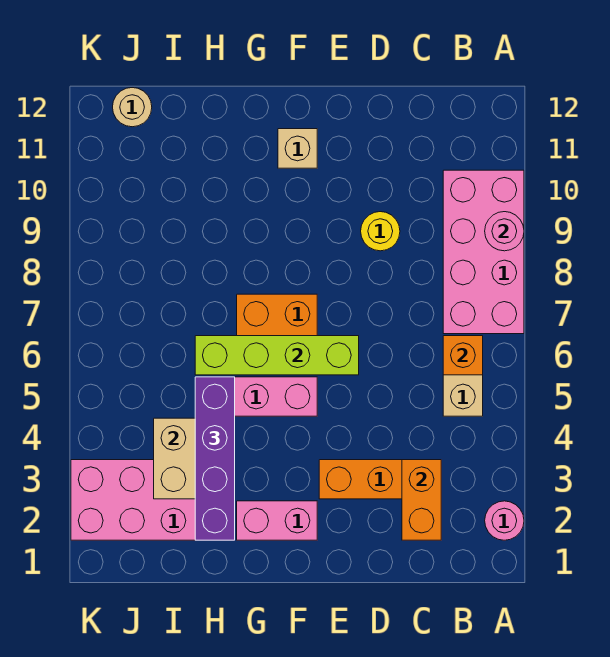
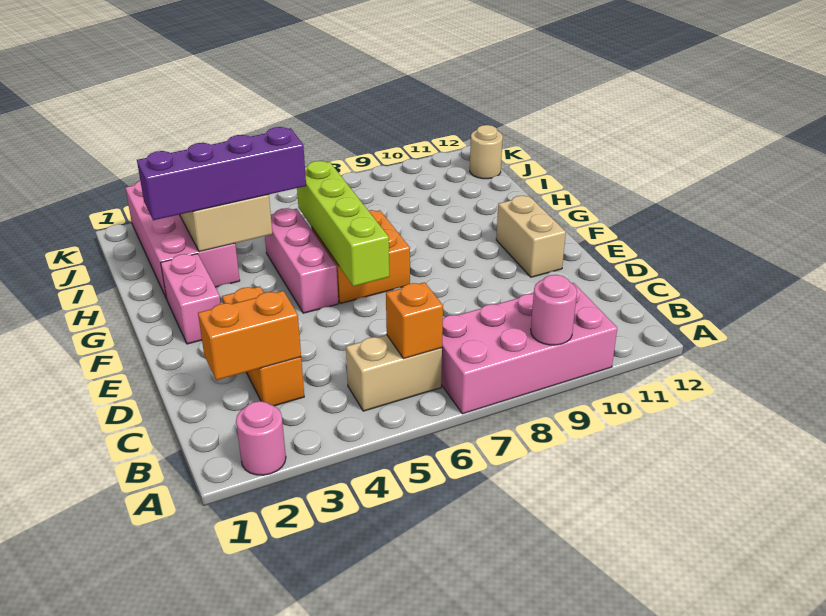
yellow round brick D9 level 1 -> none
tan brick F11 level 1 -> tan brick E11:F11 level 1

